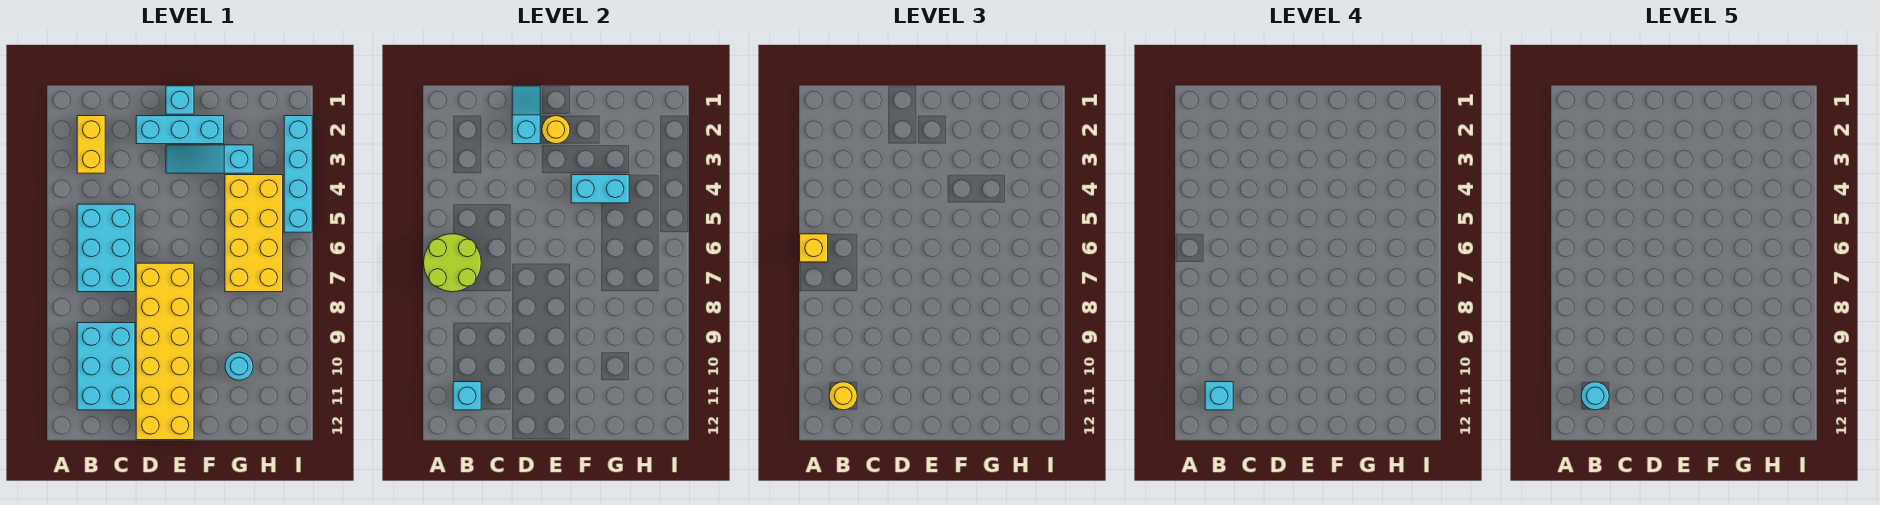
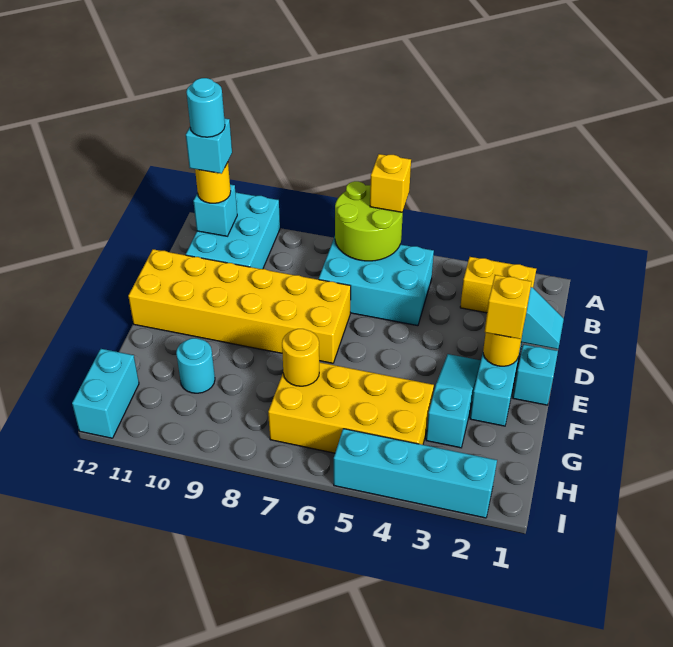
cyan brick B9:C11 level 1 -> cyan brick A10:C11 level 1
none -> yellow brick E2 level 3
cyan brick F4:G4 level 2 -> cyan brick H12:I12 level 1
none -> yellow round brick G7 level 2

